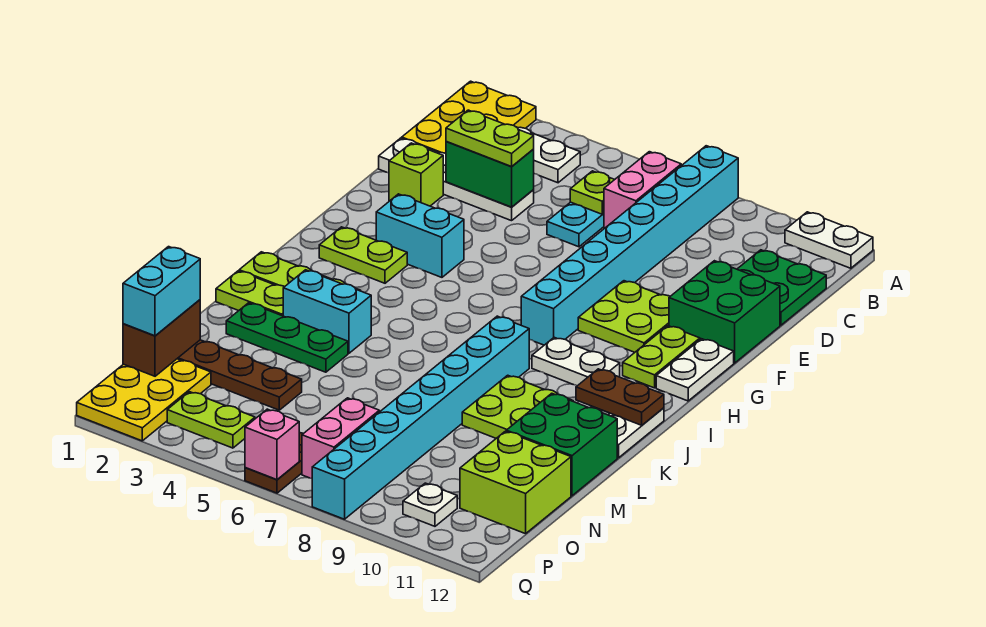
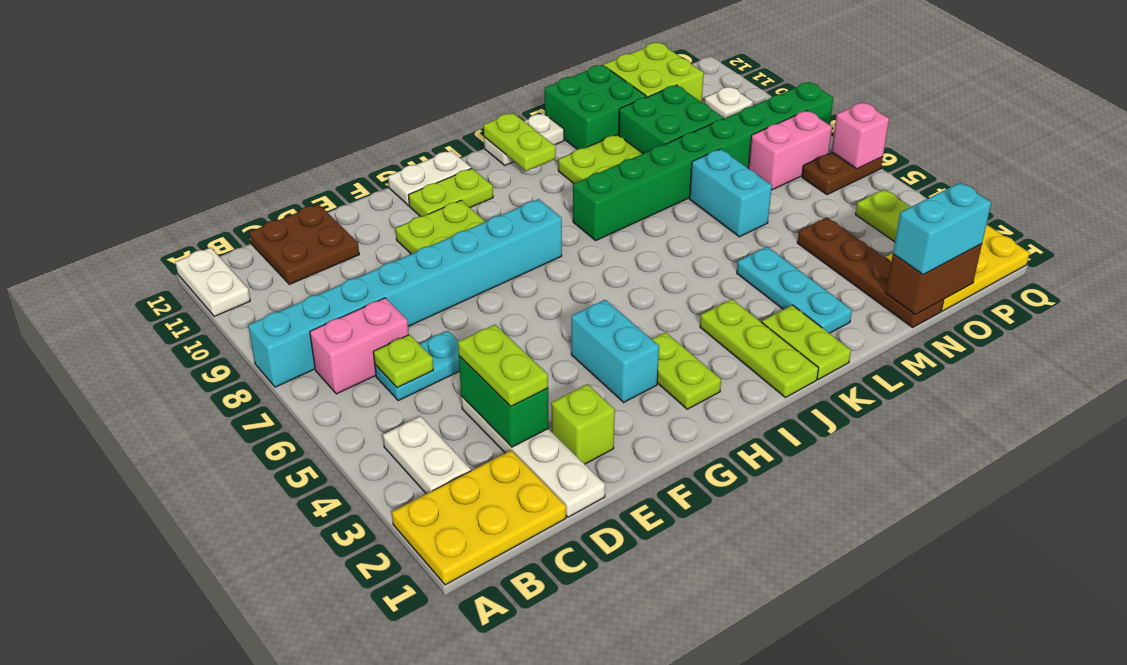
green plate C11:D12 level 1 -> brown plate C11:D12 level 1
green brick E11:F12 level 1 -> green brick M9:N10 level 1
white plate I9:I10 level 1 -> none
cyan brick J8:Q8 level 1 -> green brick J8:Q8 level 1
brown plate J11:J12 level 2 -> lime plate J11:J12 level 2
cyan brick K3:K4 level 1 -> cyan brick M6:M7 level 1
green plate L2:L4 level 1 -> cyan plate L2:L4 level 1

